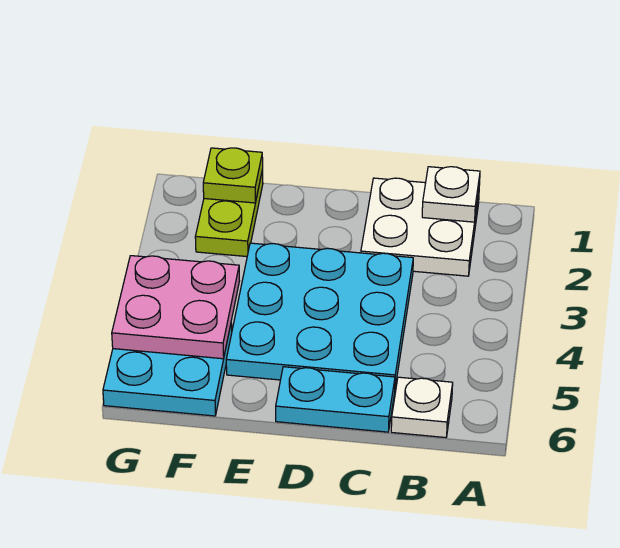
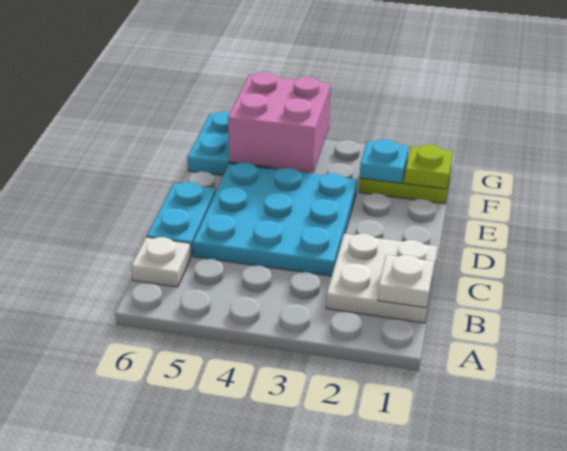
none -> cyan plate F2 level 2
pink plate F4:G5 level 2 -> pink brick F4:G5 level 2

